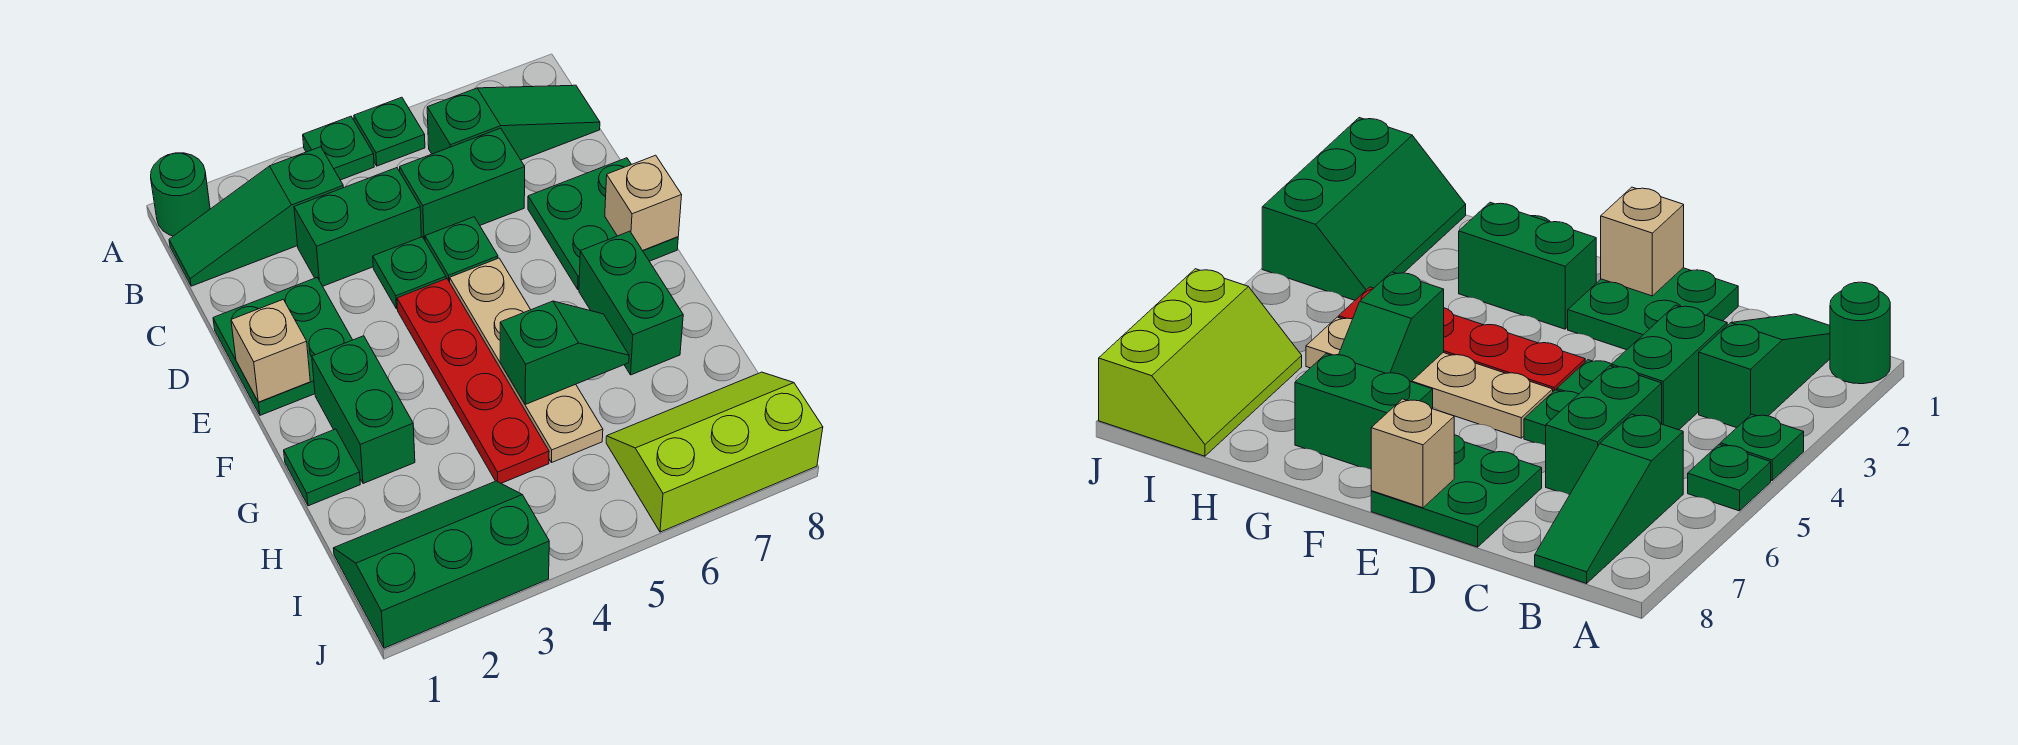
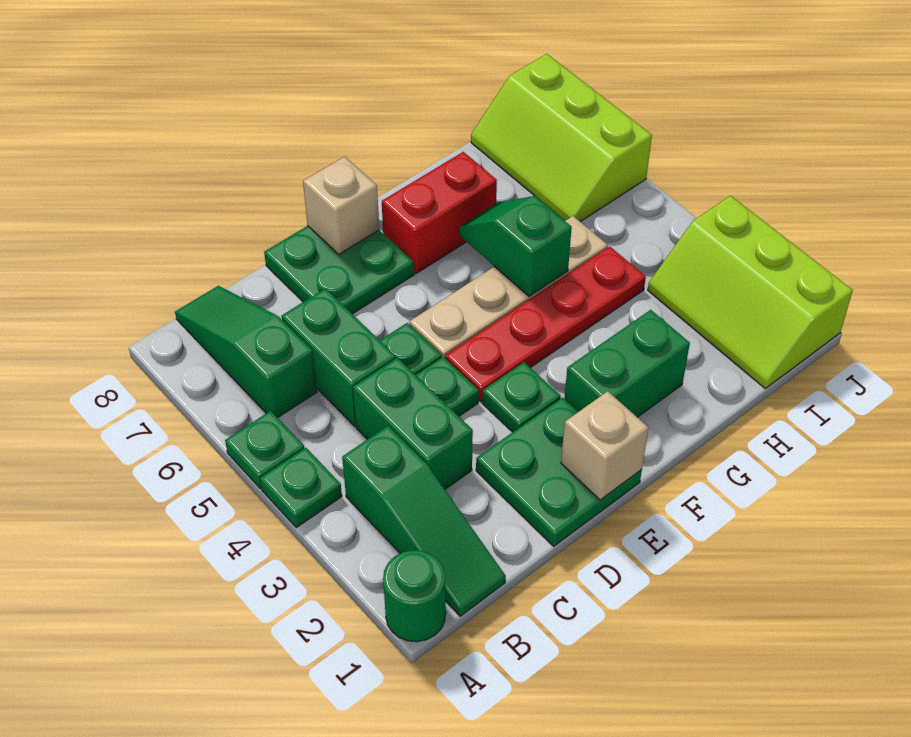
green brick F7:G7 level 1 -> red brick F7:G7 level 1
green plate G1 level 1 -> green plate E3 level 1
green slope I1:J3 level 1 top J -> lime slope I1:J3 level 1 top J

